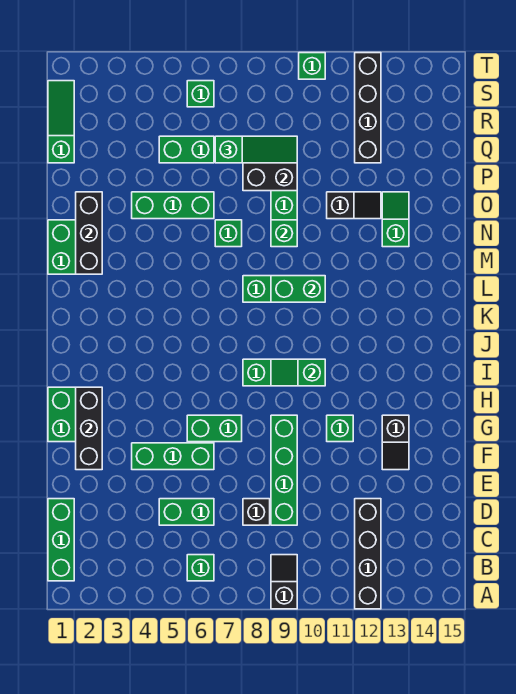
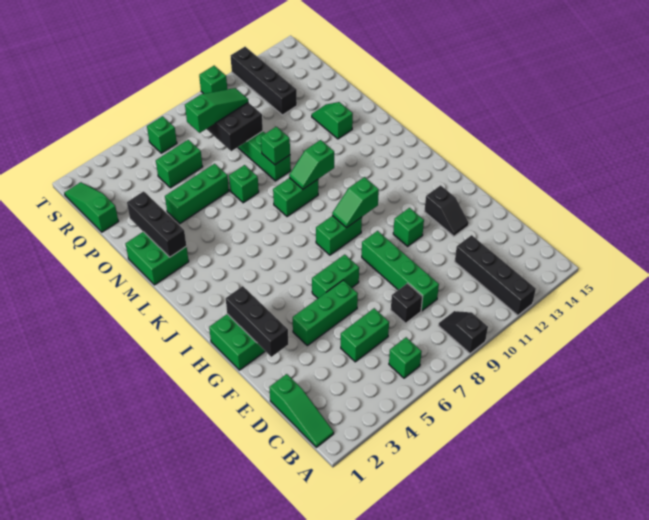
green brick B1:D1 level 1 -> green slope B1:D1 level 1 top D
green brick L9:L10 level 2 -> green slope L9:L10 level 2 top 10
black slope O11:O12 level 1 top 11 -> none

